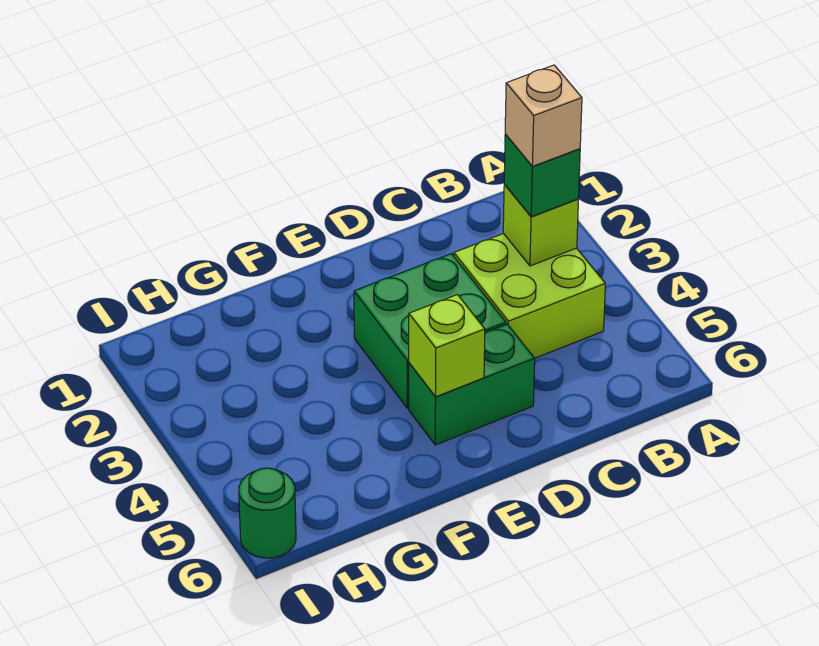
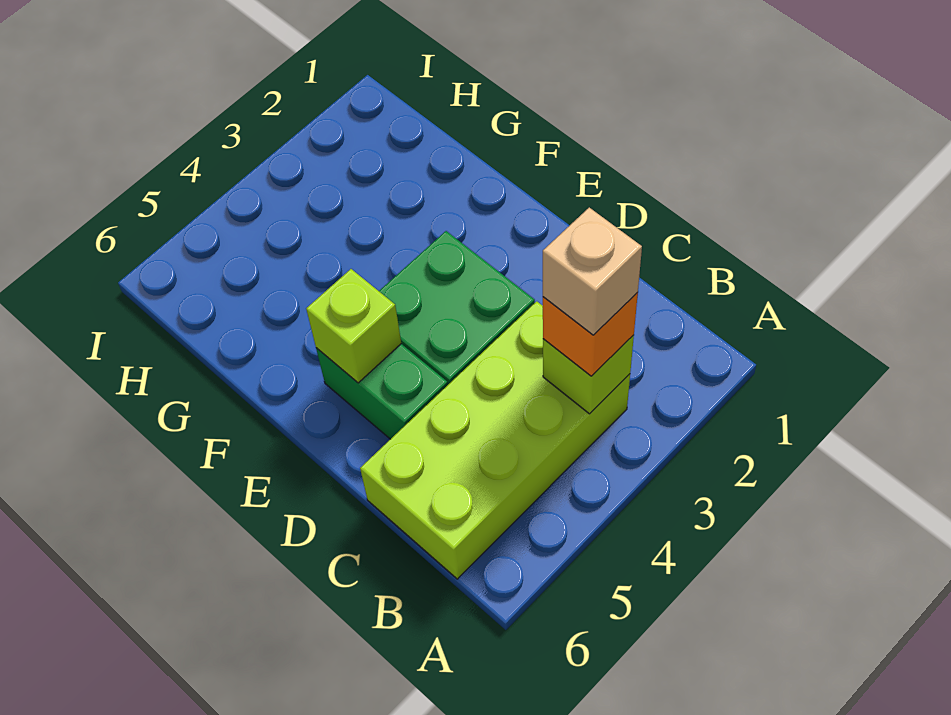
lime brick B3:C4 level 1 -> lime brick B3:C6 level 1
green brick B3 level 3 -> orange brick B3 level 3
green round brick I6 level 1 -> none

